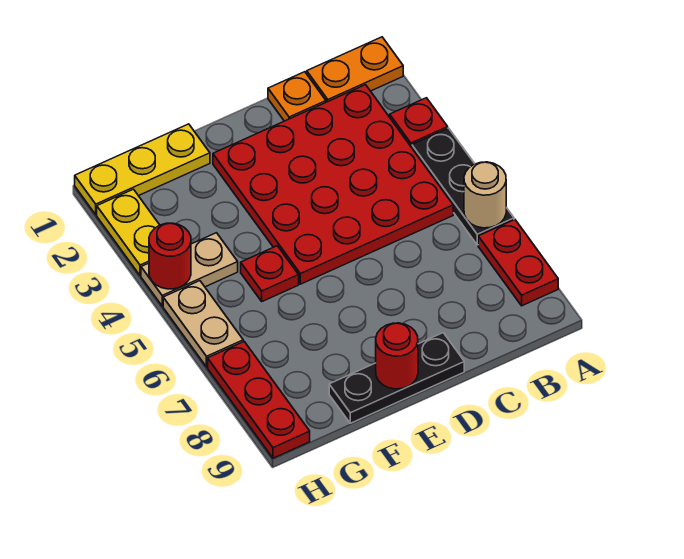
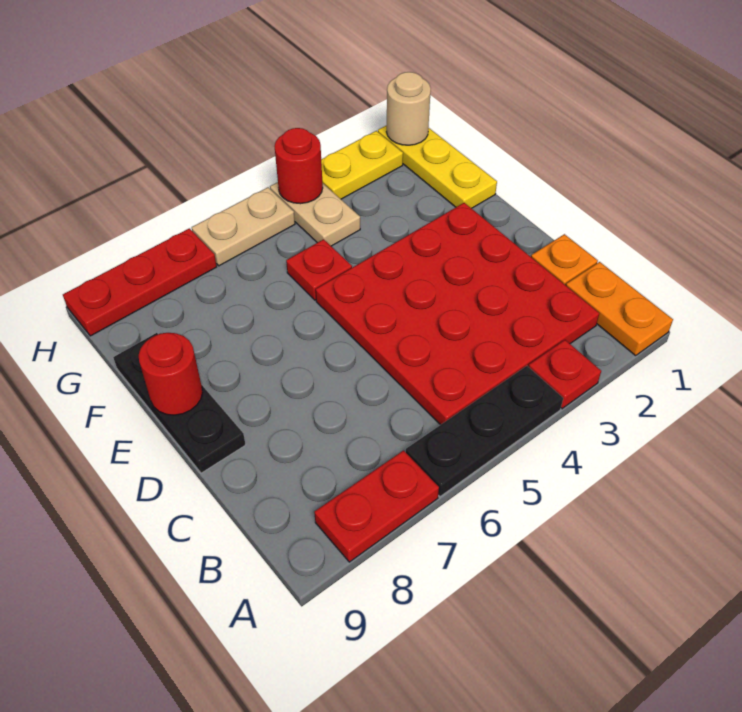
tan round brick A6 level 2 -> tan round brick H1 level 2

